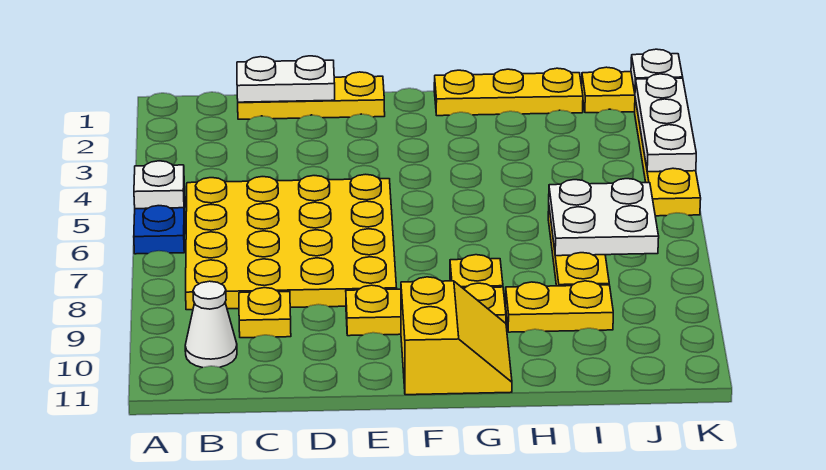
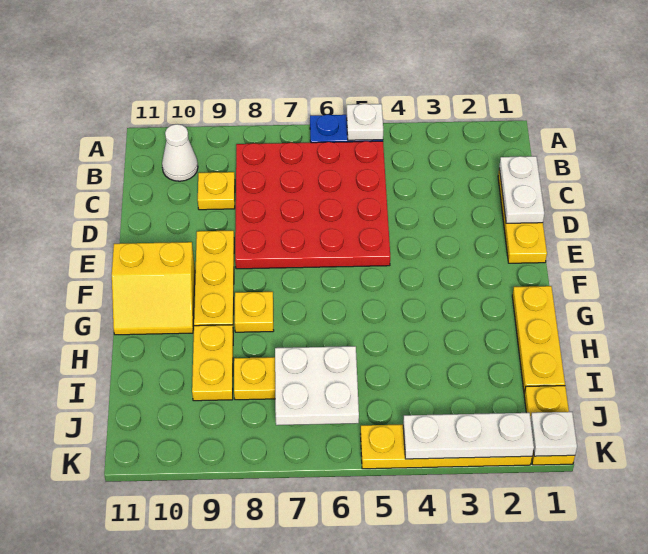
yellow plate B5:E8 level 1 -> red plate B5:E8 level 1

